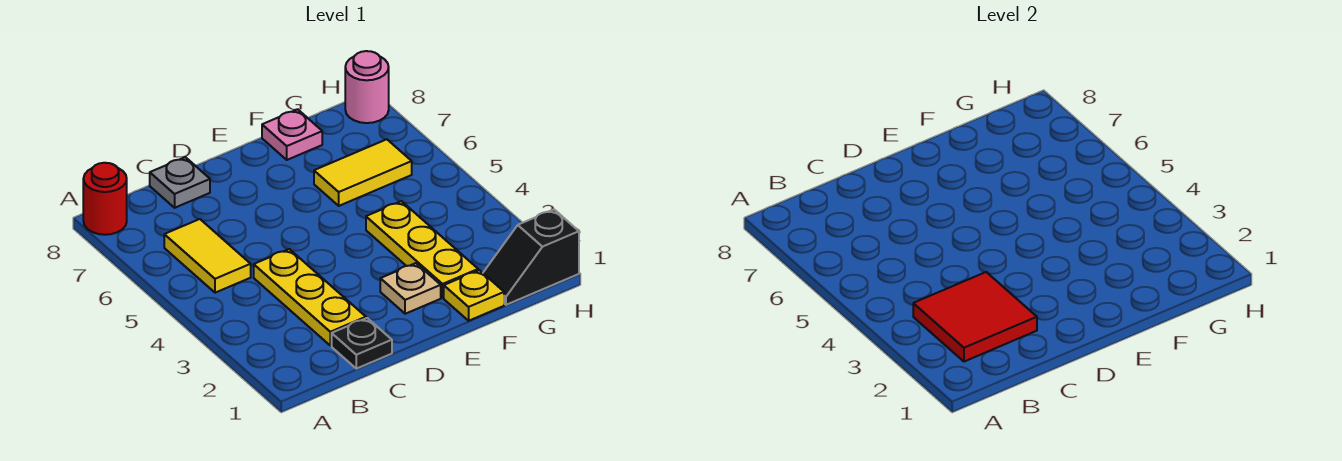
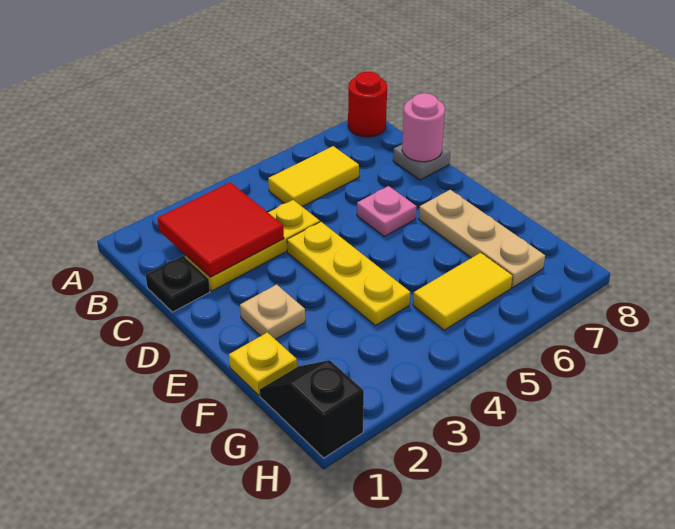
none -> tan plate E7:G7 level 1
yellow plate F2:F4 level 1 -> yellow plate D4:F4 level 1
yellow tile F6:G6 level 1 -> yellow tile G5:G6 level 1
pink plate F8 level 1 -> pink plate D6 level 1
pink round brick H8 level 1 -> pink round brick C8 level 2

